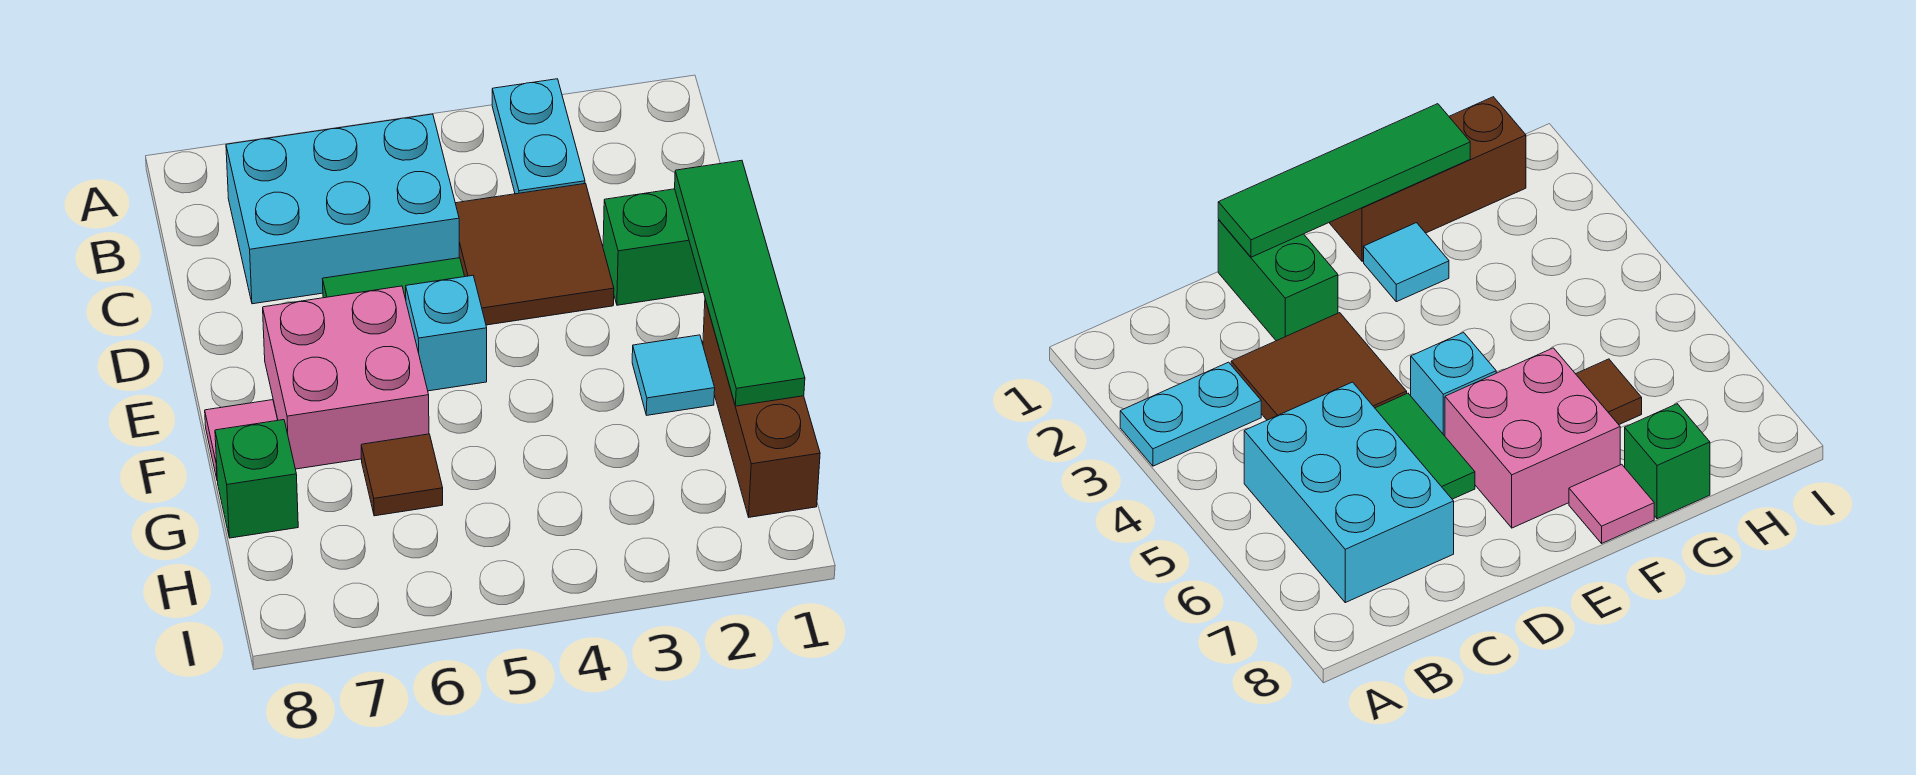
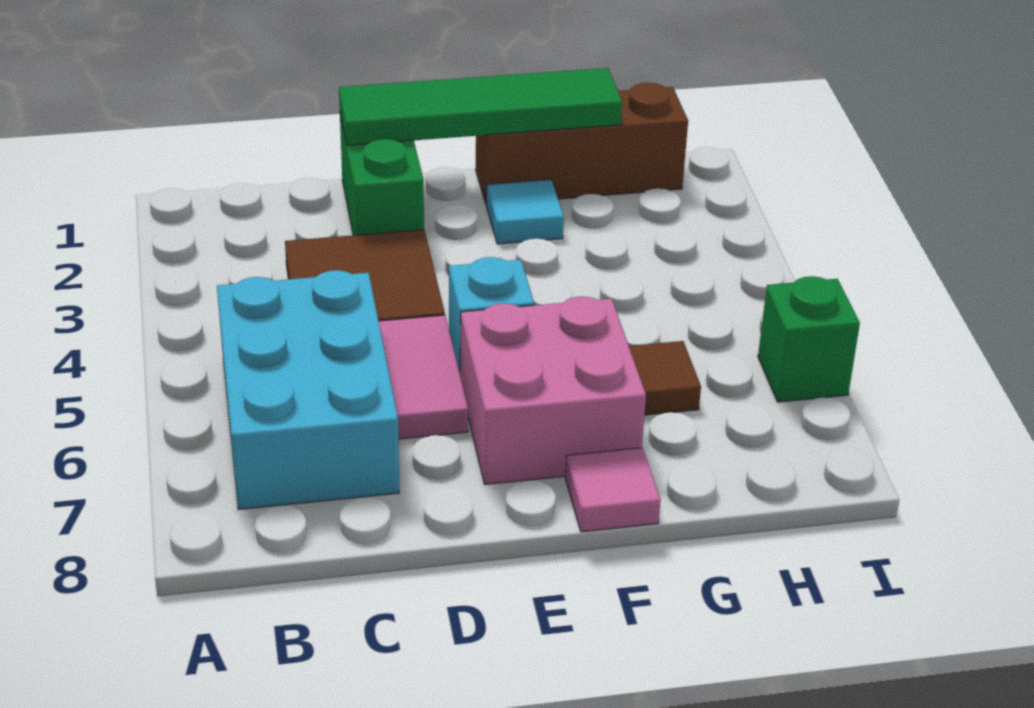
cyan plate A3:B3 level 1 -> none
green tile D5:D6 level 1 -> pink tile D5:D6 level 1
green brick G8 level 1 -> green brick I6 level 1

